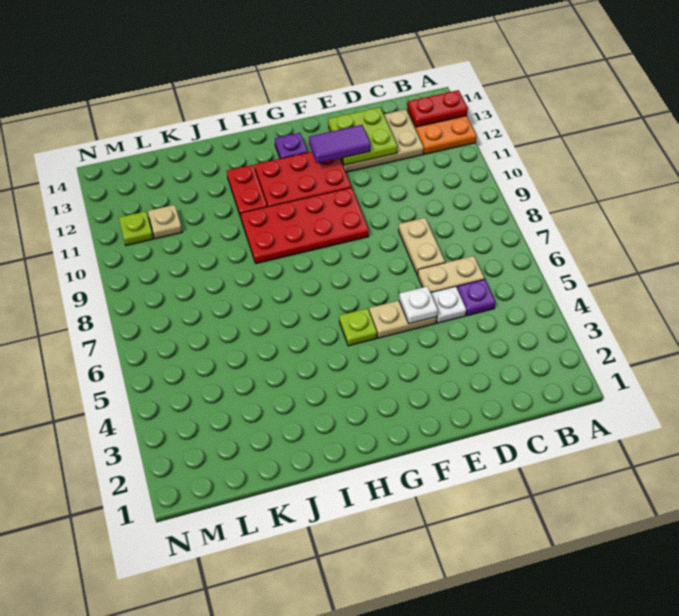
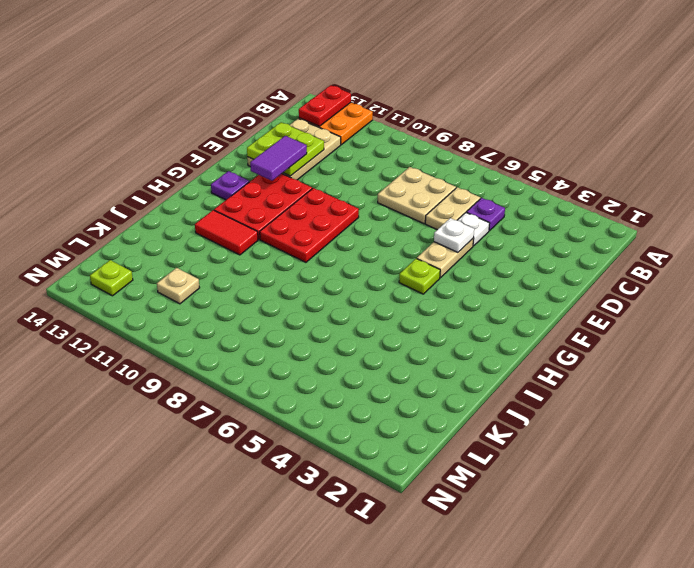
tan plate D7:D8 level 1 -> tan plate C7:D8 level 1
red plate F9:I10 level 1 -> red plate F9:H10 level 1
red plate I11:I12 level 1 -> red tile I11:I12 level 1
lime plate M11 level 1 -> lime plate M13 level 1

